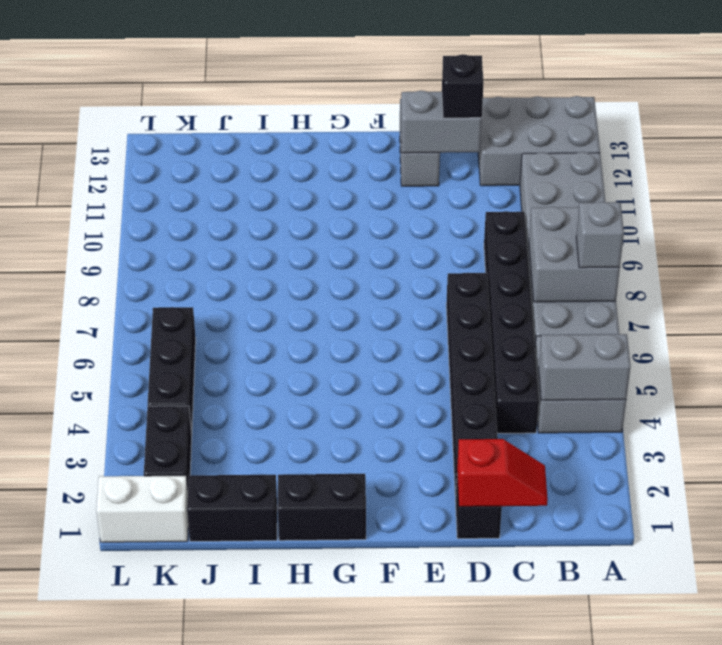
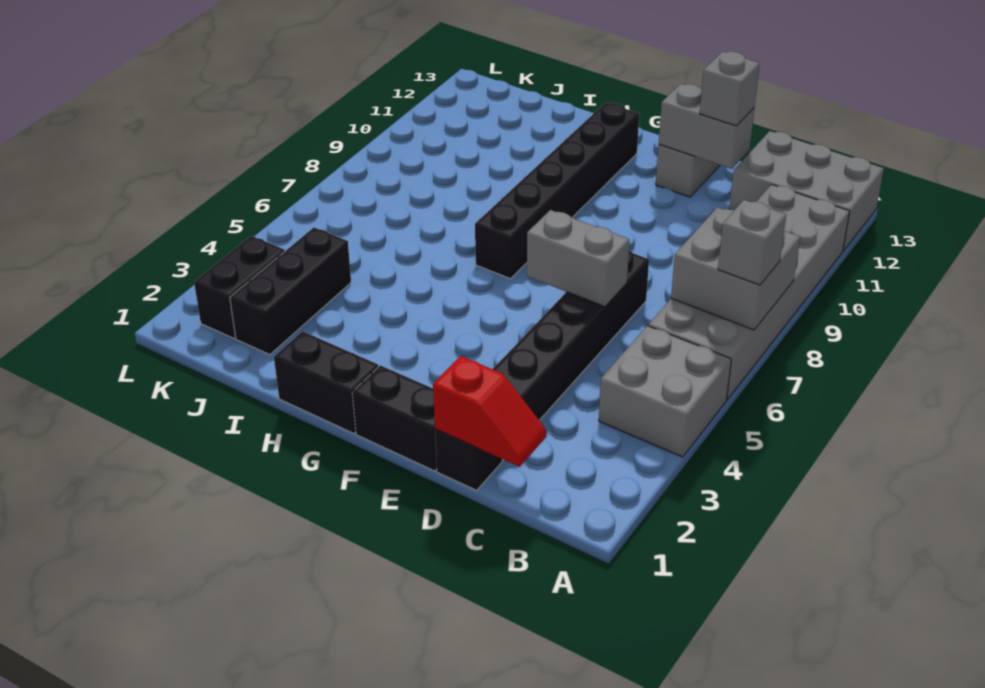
grey brick A4:B4 level 2 -> grey brick D6:E6 level 2
black brick C4:C9 level 1 -> black brick G7:G12 level 1
black brick D12 level 3 -> grey brick D12 level 3
black brick I1:J1 level 1 -> black brick E1:F1 level 1
white brick K1:L1 level 1 -> none
black brick K4:K6 level 1 -> black brick J2:J4 level 1

